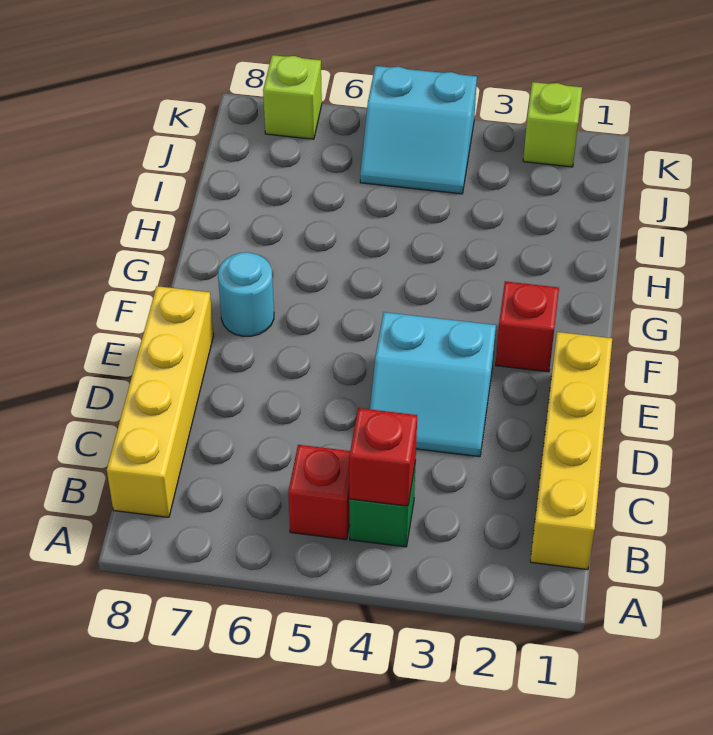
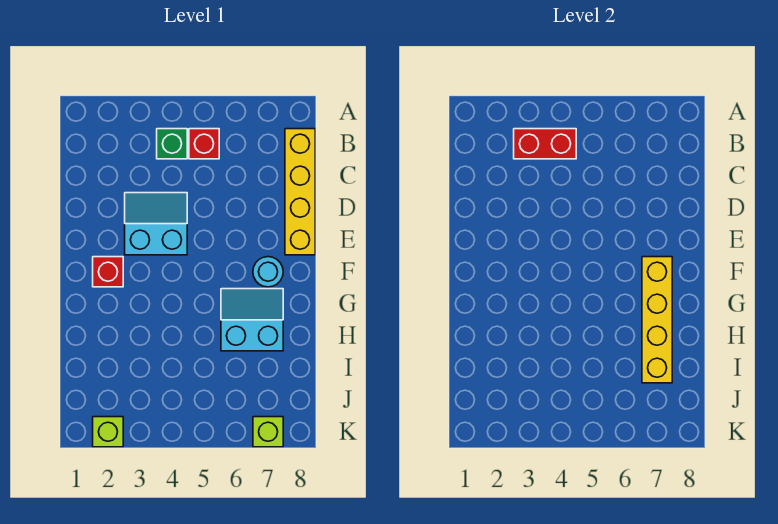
yellow brick B1:E1 level 1 -> yellow brick F7:I7 level 2
red brick B4 level 2 -> red brick B3:B4 level 2
cyan slope J4:K5 level 1 top K -> cyan slope G6:H7 level 1 top H

